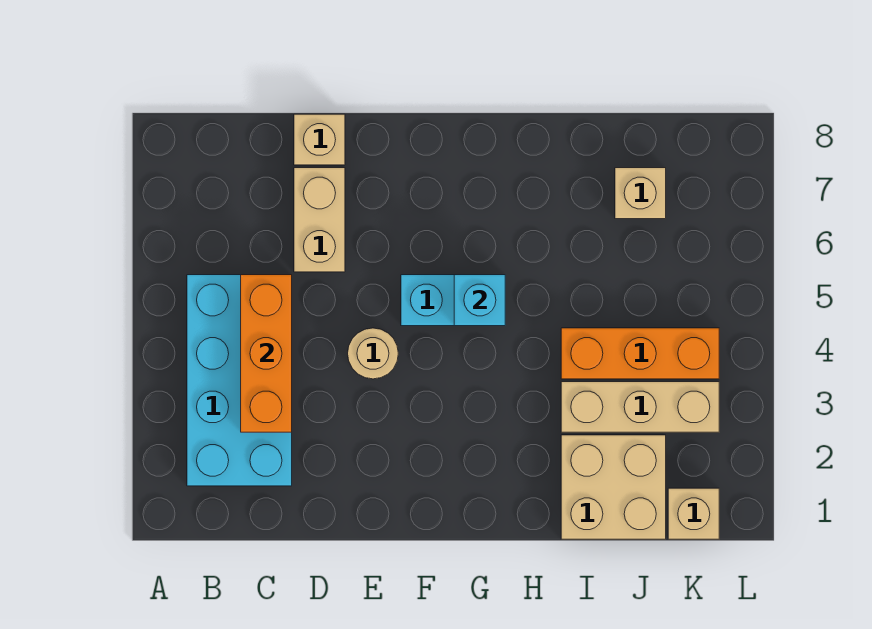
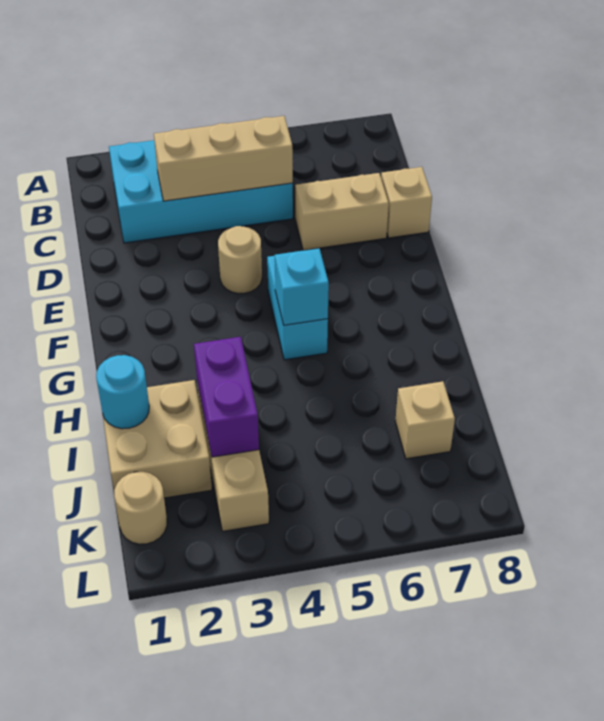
orange brick C3:C5 level 2 -> tan brick C3:C5 level 2
none -> cyan round brick I1 level 2
none -> purple brick I3:J3 level 2
orange brick I4:K4 level 1 -> none
tan brick K1 level 1 -> tan round brick K1 level 1

